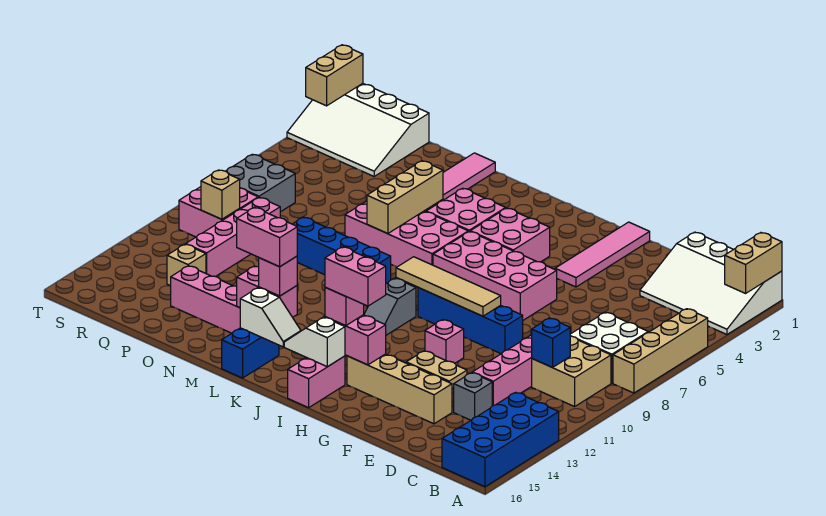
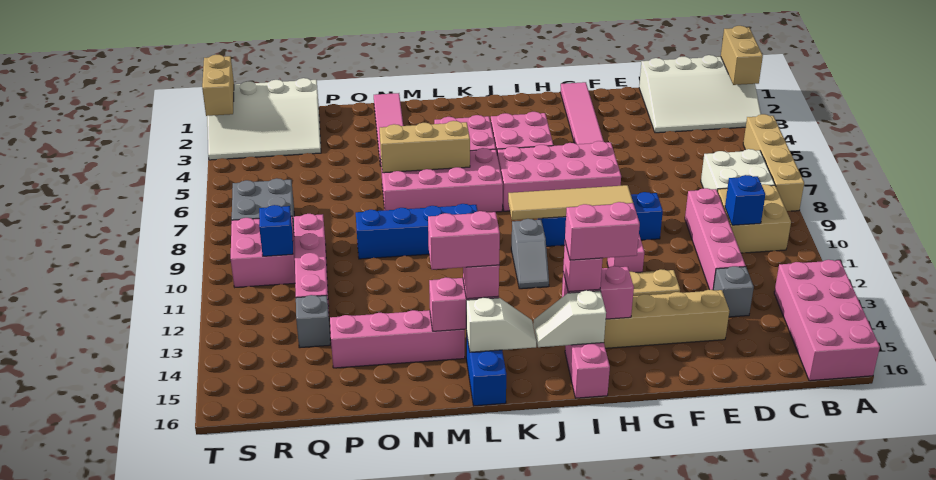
blue brick A13:B16 level 1 -> pink brick A13:B16 level 1
tan brick M5:M7 level 2 -> tan brick L6:N6 level 2
tan brick Q13 level 1 -> grey brick Q13 level 1
tan brick R10 level 2 -> blue brick R10 level 2

